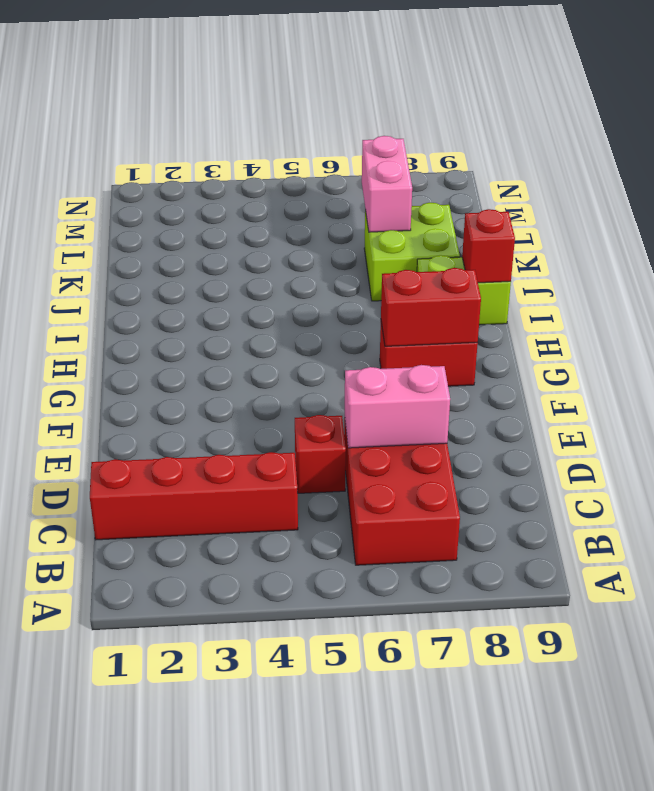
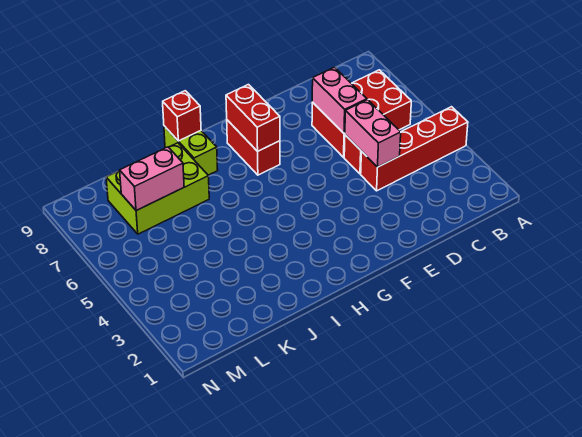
red brick C1:C4 level 1 -> red brick A4:D4 level 1
none -> pink brick D4:D5 level 2
lime brick J7:K8 level 1 -> lime brick J7:L8 level 1

